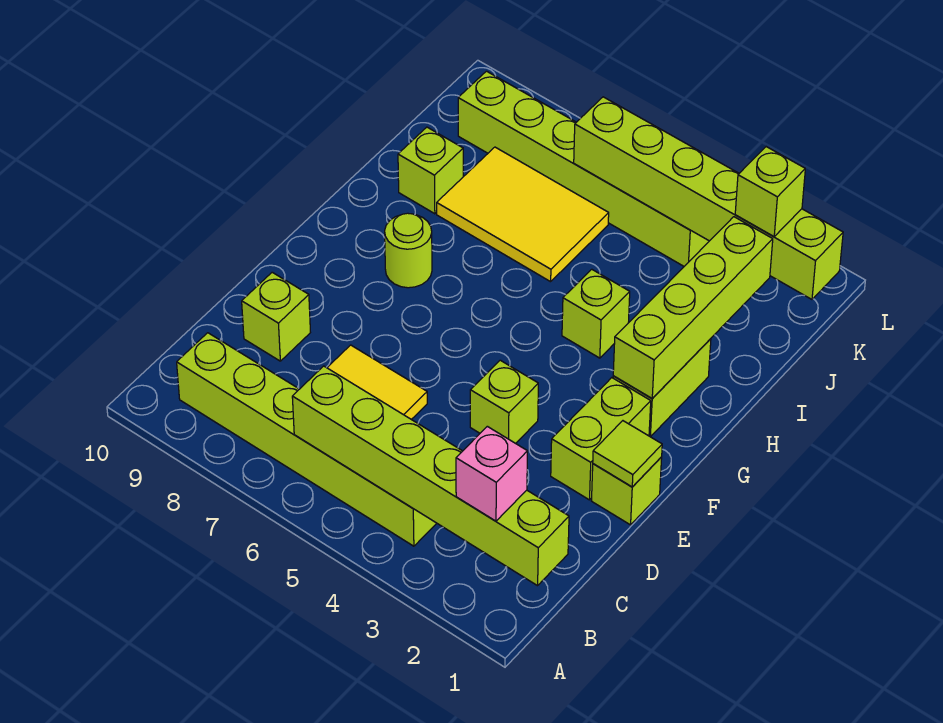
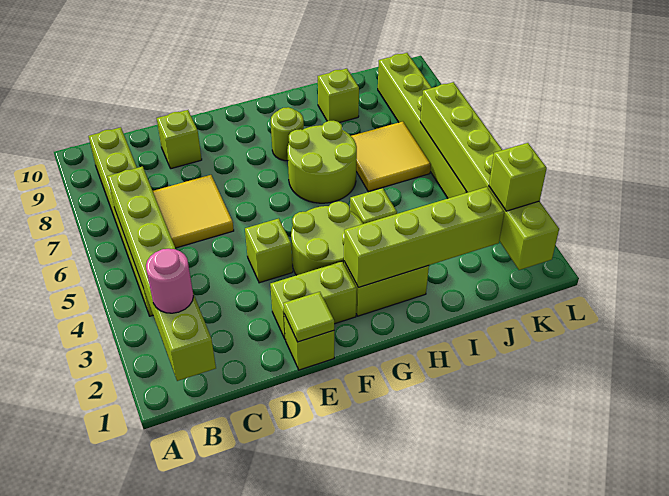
pink brick B2 level 3 -> pink round brick B2 level 3
none -> lime round brick F3:G4 level 1
none -> lime round brick G6:H7 level 1
yellow tile I6:J8 level 1 -> yellow tile I6:J7 level 1

